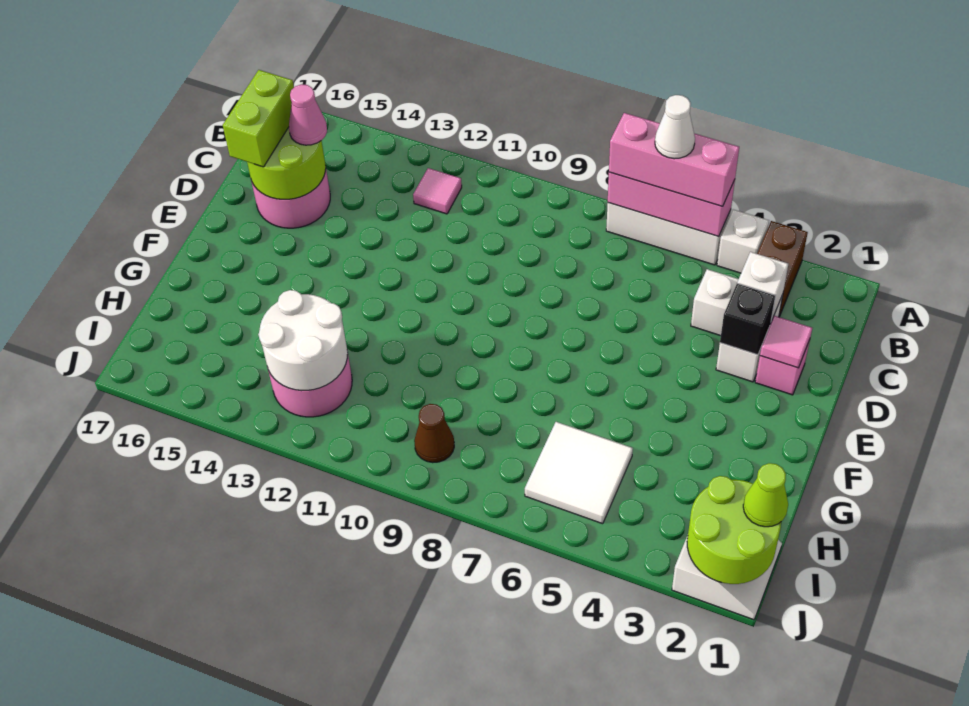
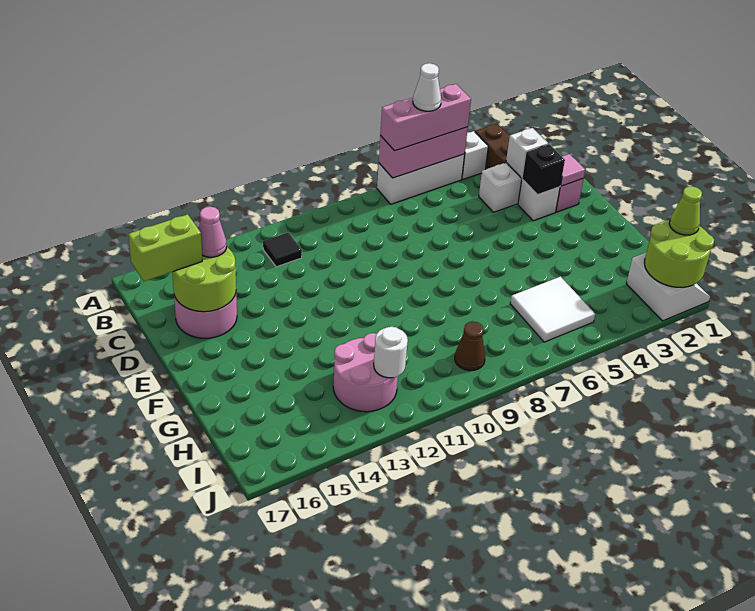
pink tile B12 level 1 -> black tile B12 level 1
lime brick C16:D16 level 3 -> lime brick C16:C17 level 3
white round brick H12:I13 level 2 -> white round brick I12 level 2

